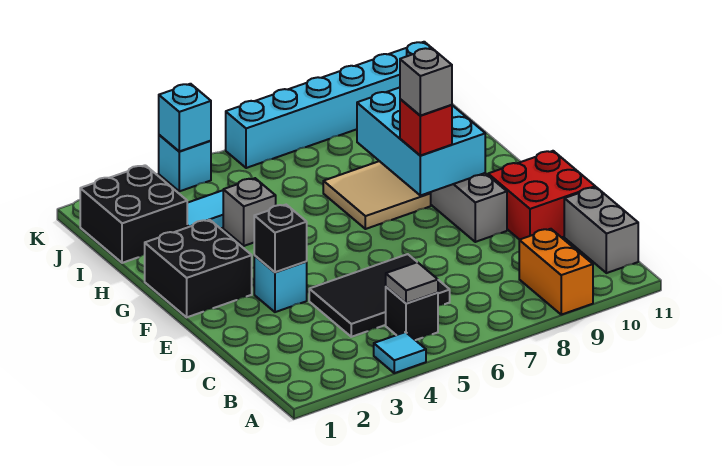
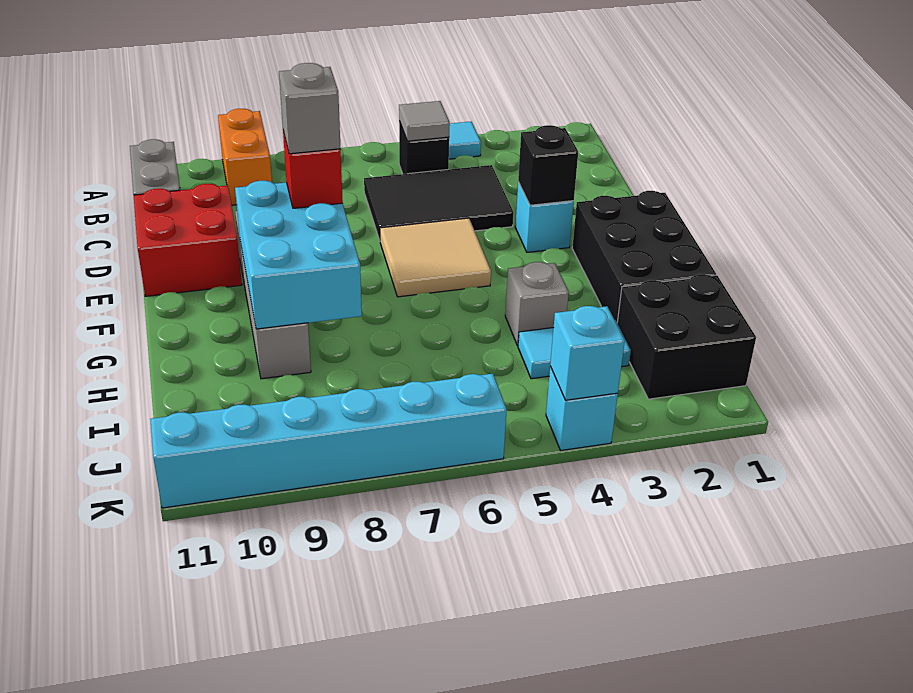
black brick F1:G2 level 1 -> black brick F1:H2 level 1
tan tile G7:H8 level 1 -> tan tile E5:F6 level 1

